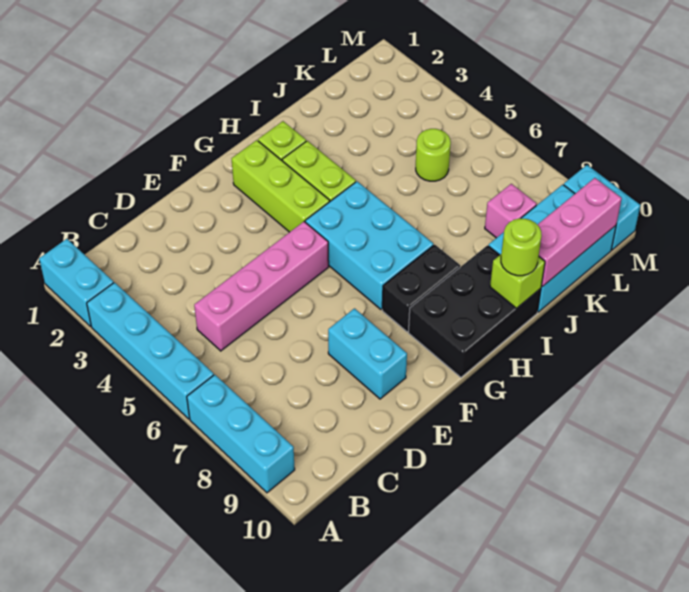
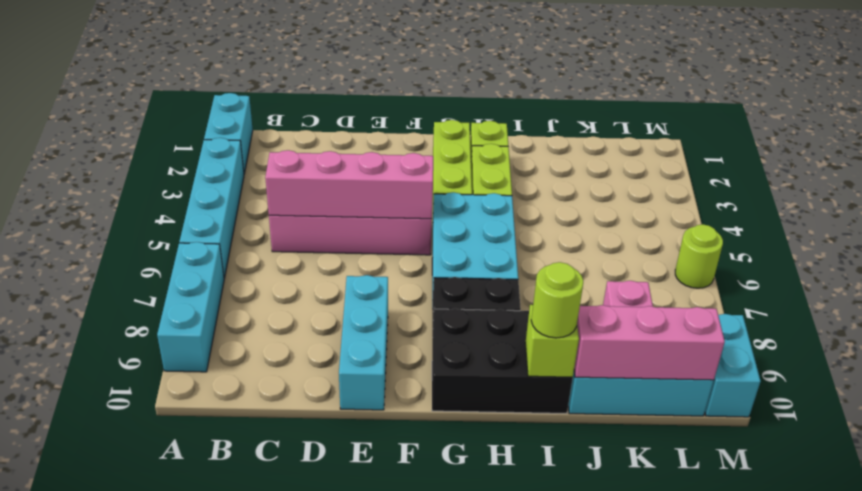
none -> pink brick C5:F5 level 2
cyan brick E8:E9 level 1 -> cyan brick E8:E10 level 1
lime round brick K5 level 1 -> lime round brick M6 level 1

